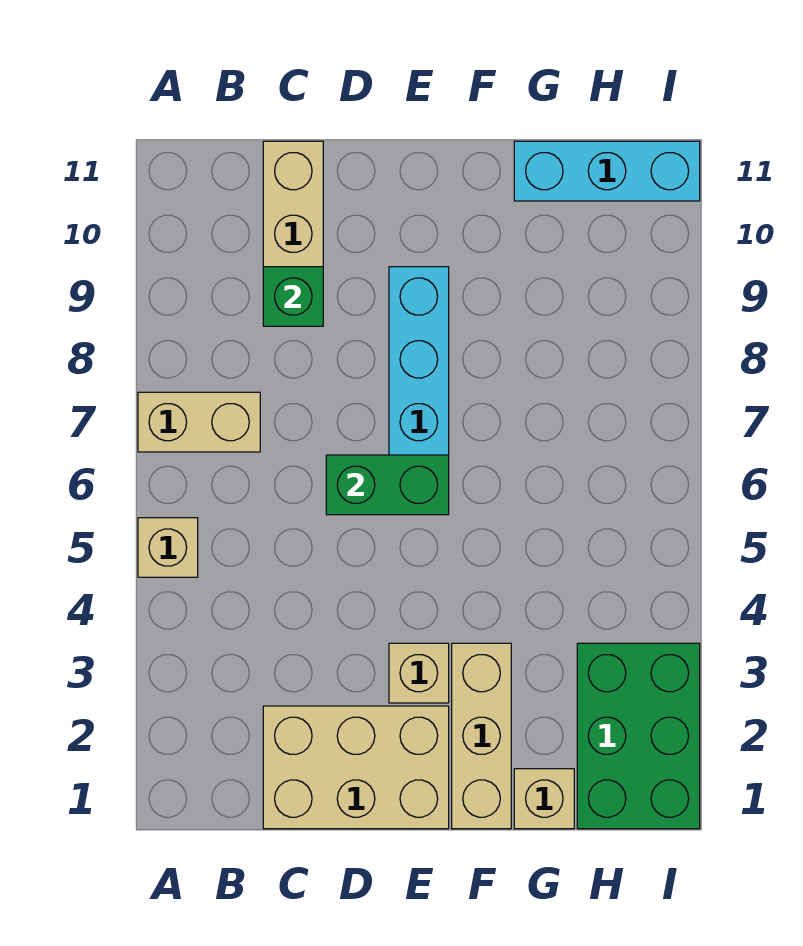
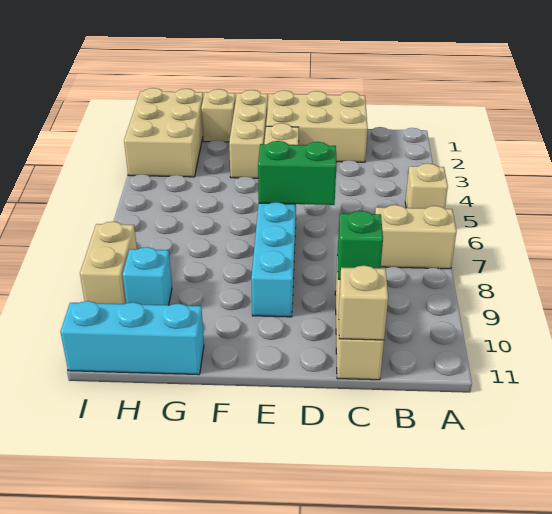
none -> tan brick C11 level 2
green brick H1:I3 level 1 -> tan brick H1:I3 level 1
none -> cyan brick H9 level 1
none -> tan brick I8:I9 level 1

